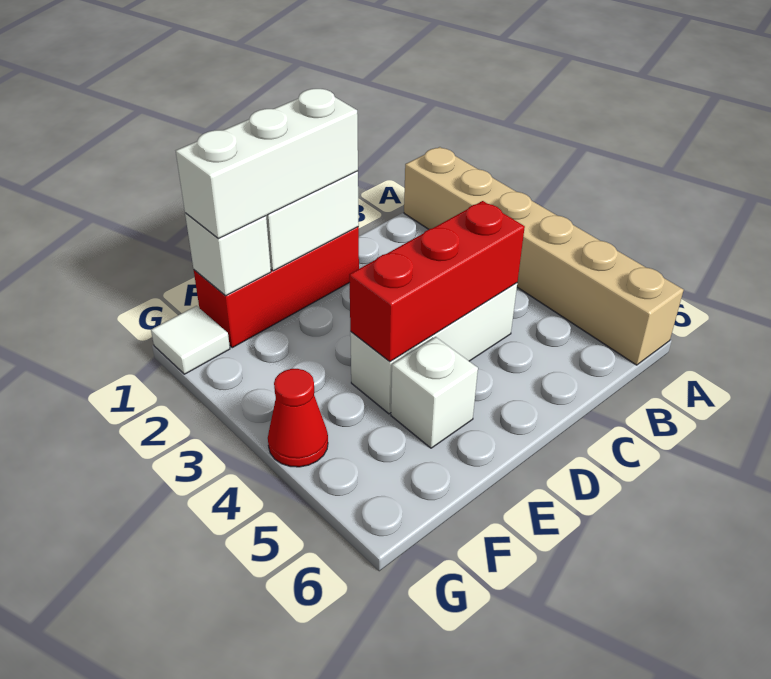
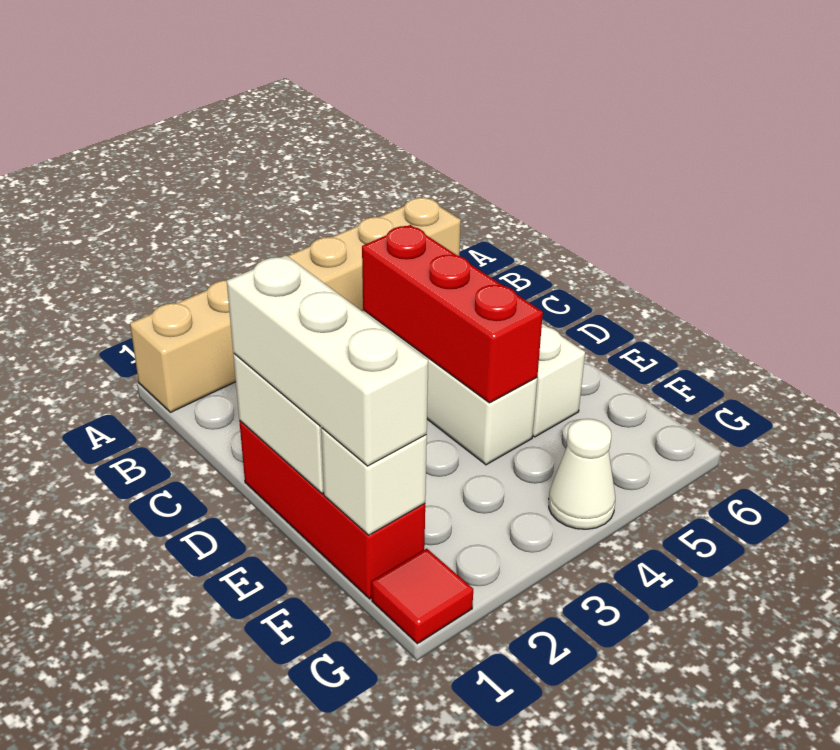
white tile G1 level 1 -> red tile G1 level 1
red cone G4 level 1 -> white cone G4 level 1

